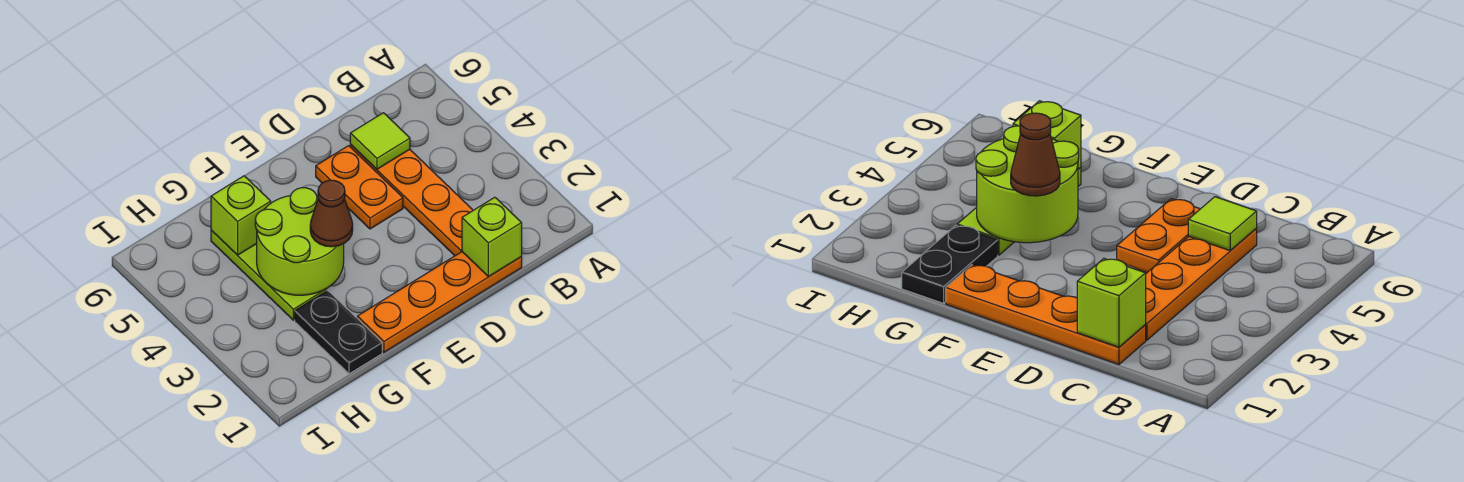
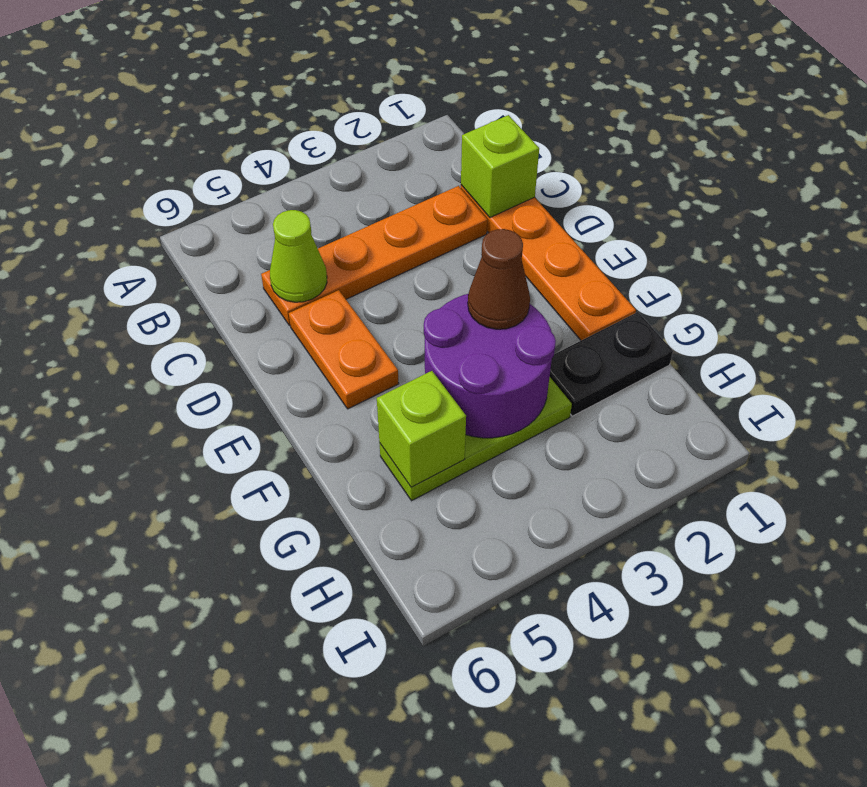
lime tile C5 level 2 -> lime cone C5 level 2
orange plate D4:D5 level 1 -> orange plate D5:E5 level 1
lime round brick F3:G4 level 2 -> purple round brick F3:G4 level 2

